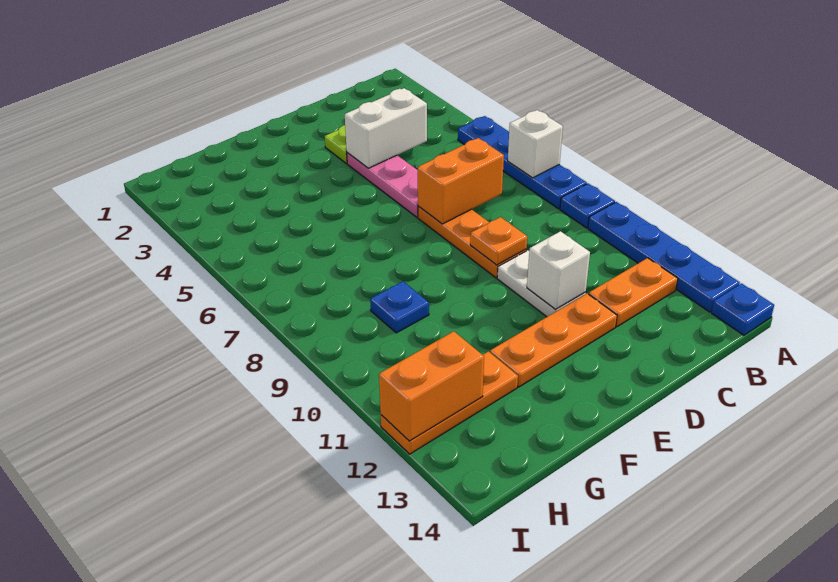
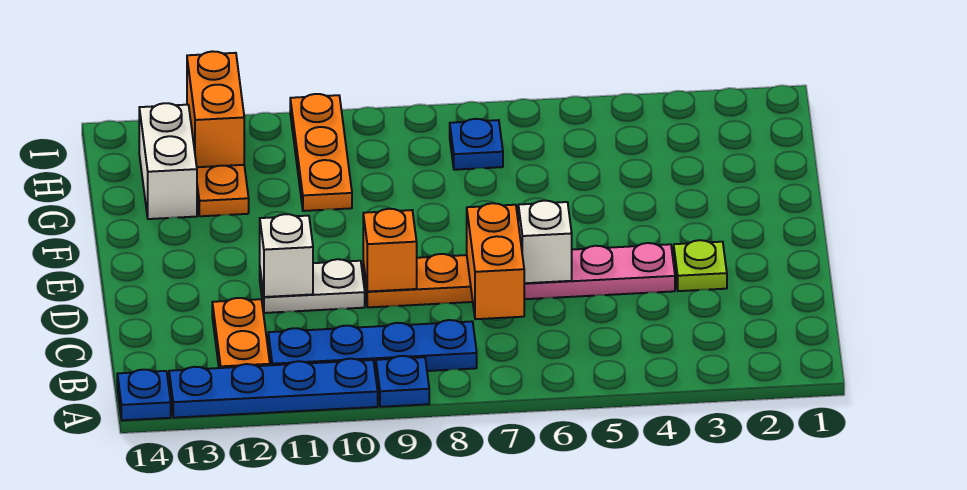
blue plate A5:A8 level 1 -> blue plate B8:B11 level 1
white brick A7 level 2 -> white brick D6 level 2
white brick C4:D4 level 2 -> white brick G13:H13 level 1
orange plate D9 level 2 -> orange brick D9 level 2
orange plate D12:F12 level 1 -> orange plate G10:I10 level 1
blue plate G9 level 1 -> blue plate H7 level 1

